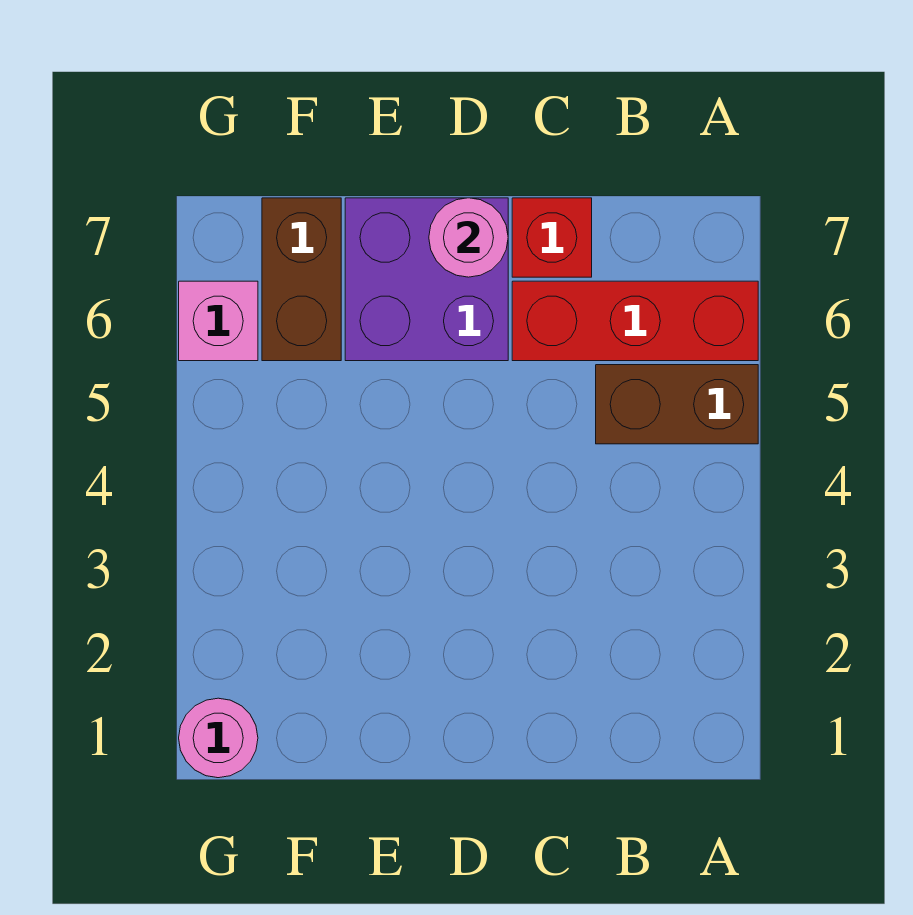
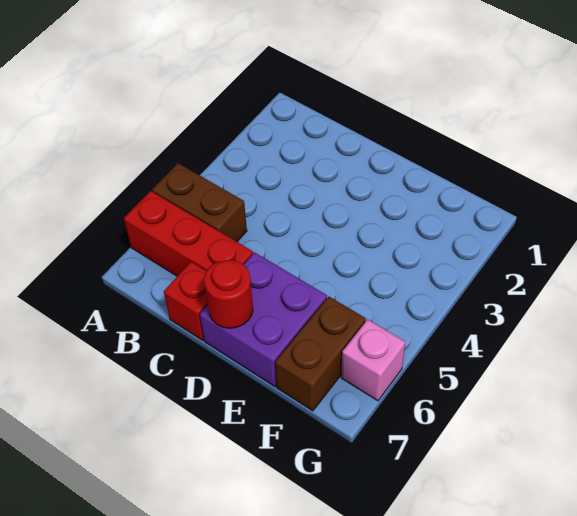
pink round brick D7 level 2 -> red round brick D7 level 2
pink round brick G1 level 1 -> none

